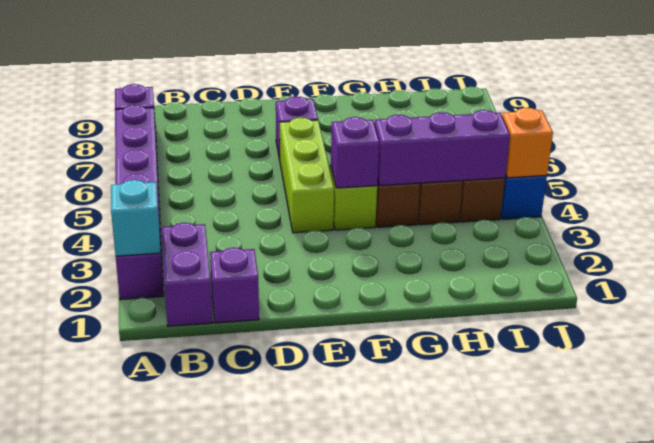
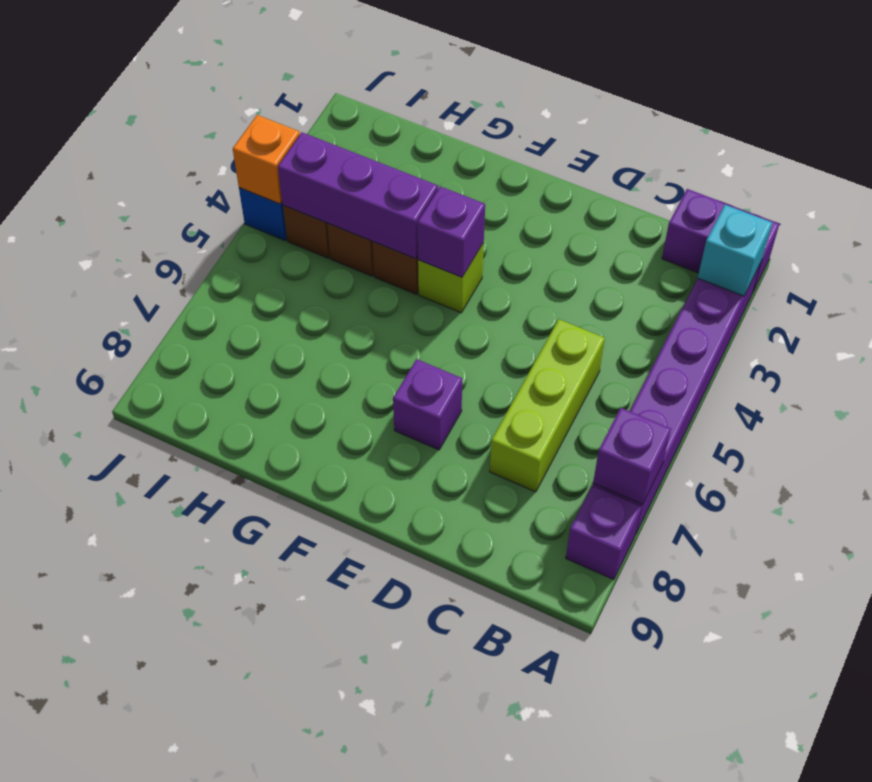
purple brick B1:B2 level 1 -> purple brick A1:B1 level 1
purple brick C1 level 1 -> purple brick A7 level 2
lime brick E4:E6 level 1 -> lime brick C5:C7 level 1

